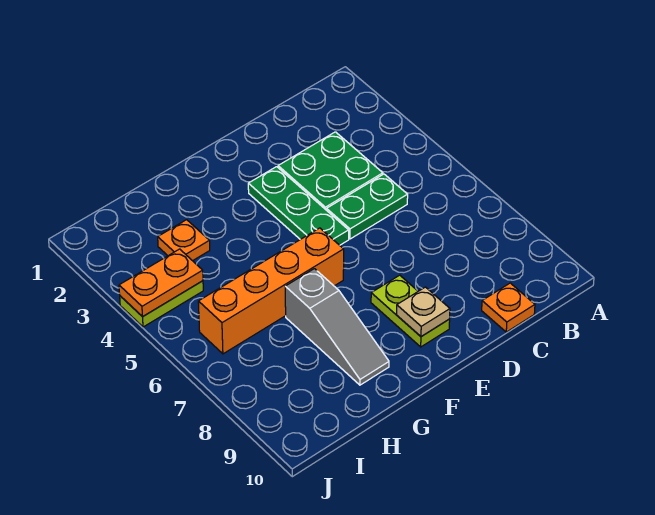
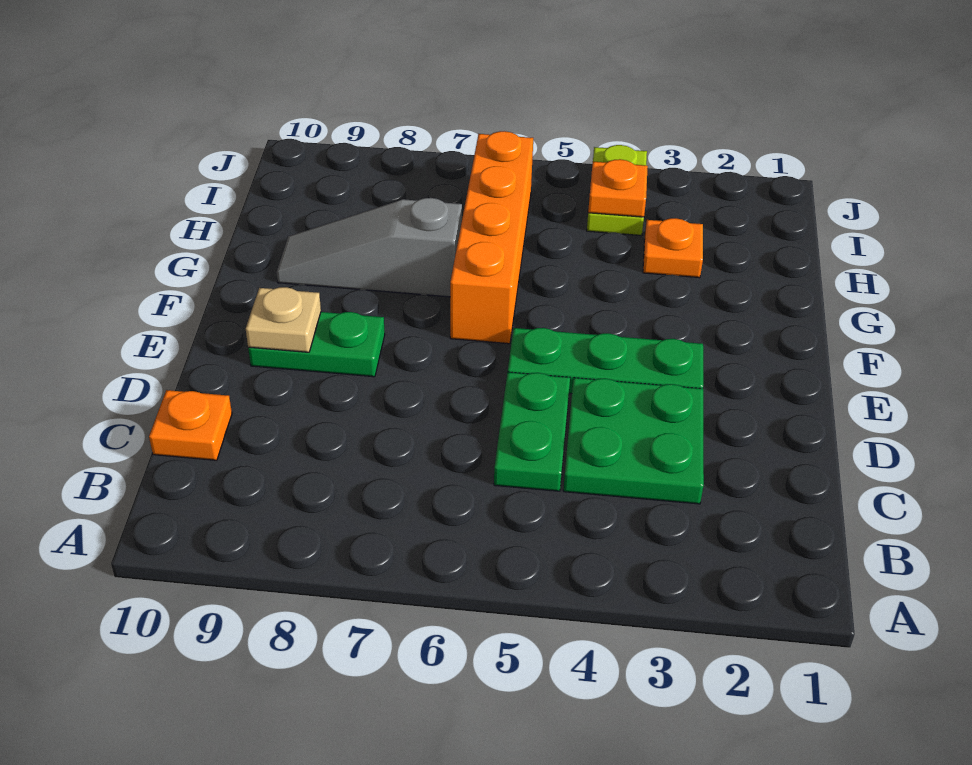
lime plate E8:E9 level 1 -> green plate E8:E9 level 1
orange plate I4:J4 level 2 -> orange plate I4 level 2

